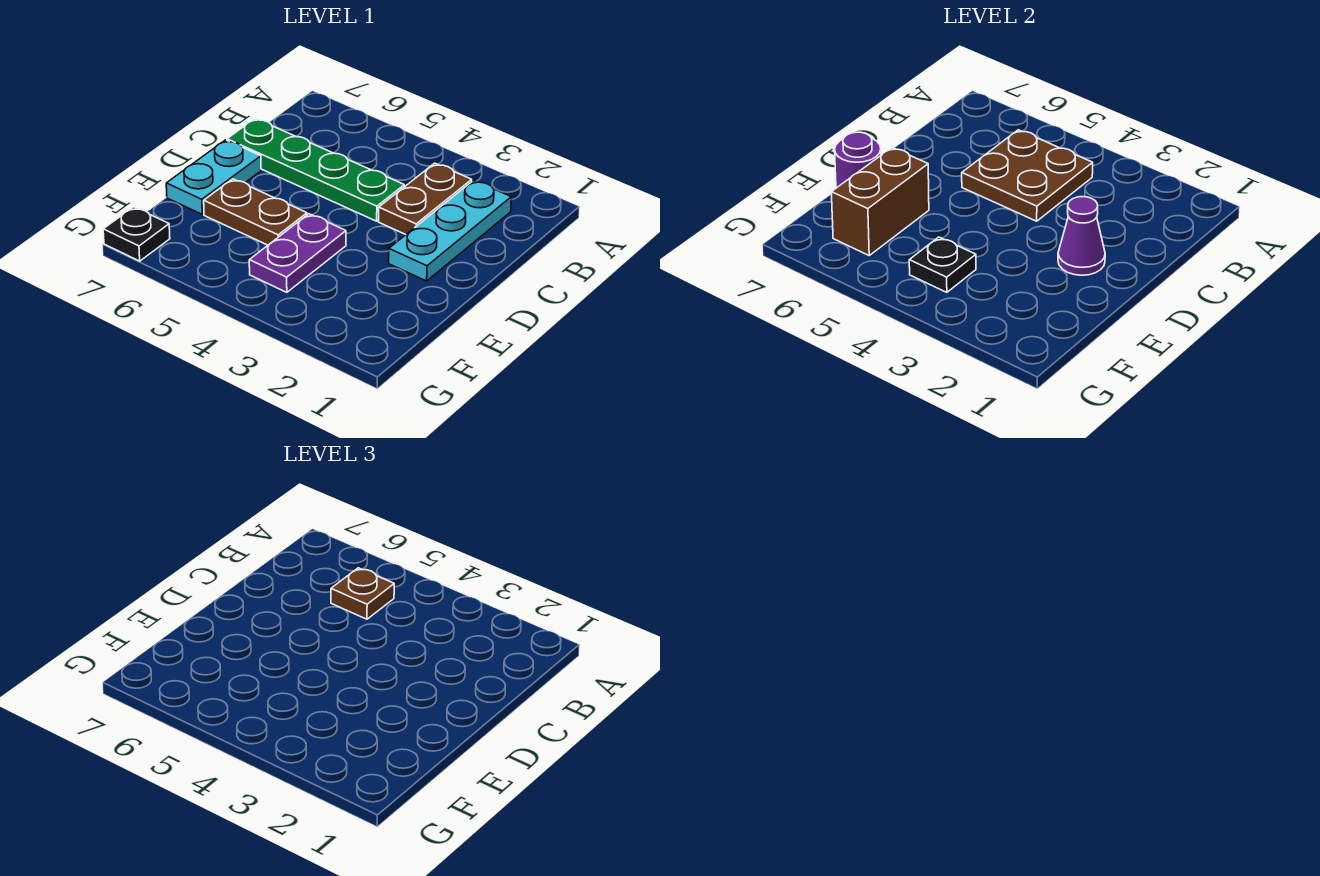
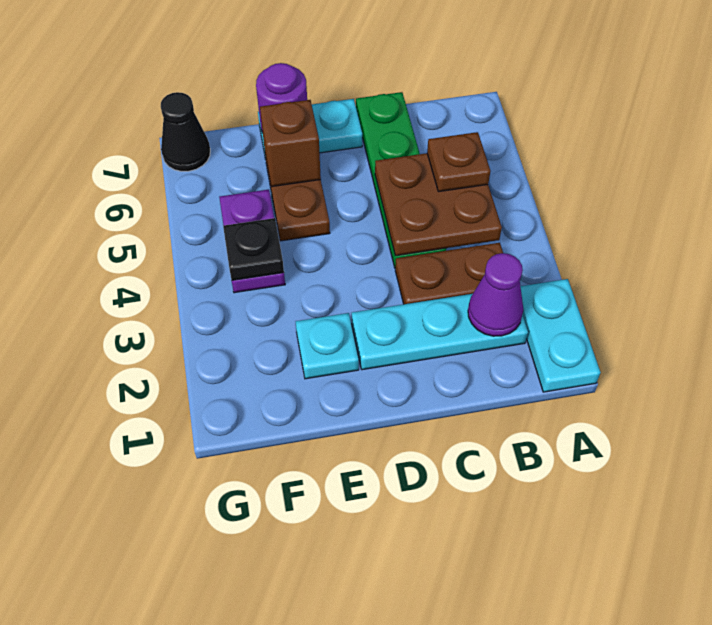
none -> cyan plate A1:A2 level 1
purple cone D2 level 2 -> purple cone B2 level 2
none -> cyan plate E2 level 1
purple plate E4:F4 level 1 -> purple plate F4:F5 level 1
brown brick E6:F6 level 2 -> brown brick E6 level 2
black plate G7 level 1 -> black cone G7 level 1

